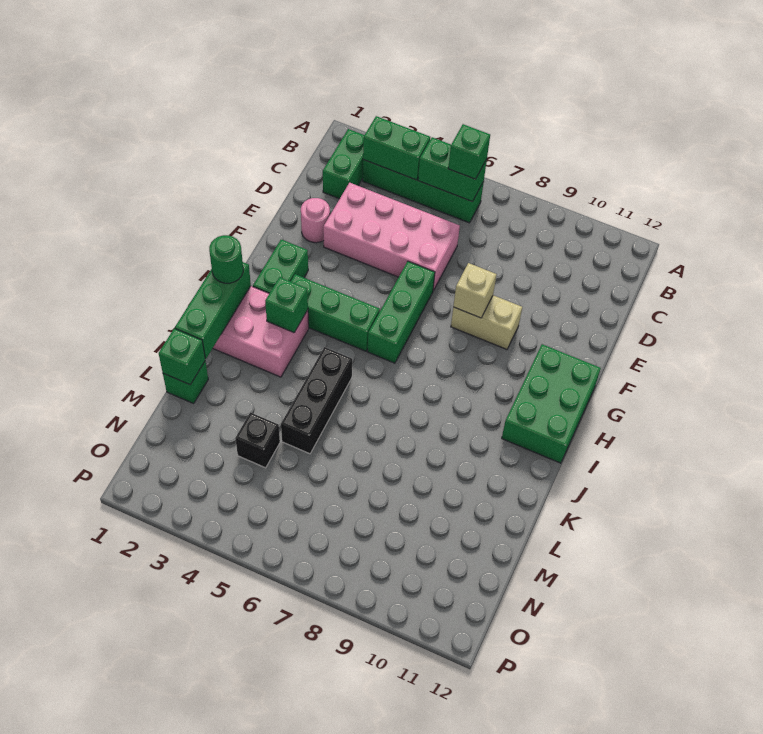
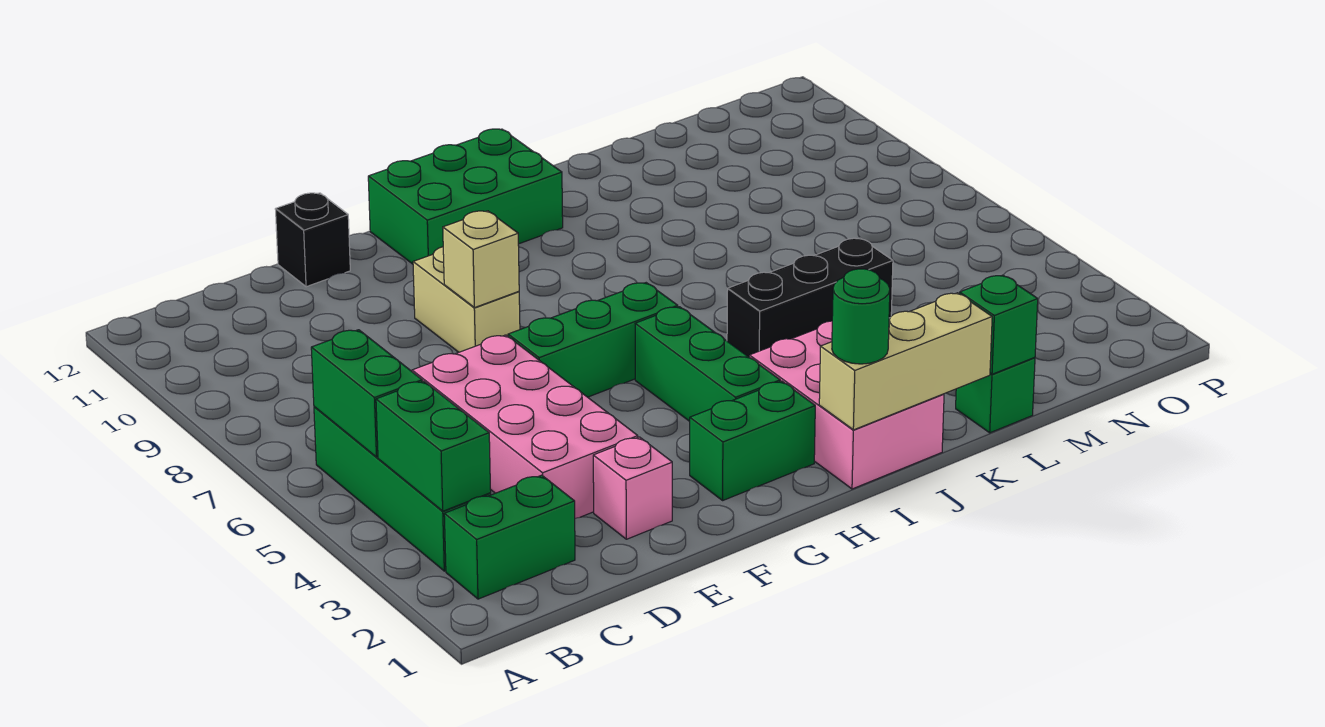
green brick B6 level 3 -> none
pink round brick E2 level 1 -> pink brick E2 level 1
green brick I1:K1 level 2 -> tan brick I1:K1 level 2
green brick I3 level 2 -> none
black brick M4 level 1 -> black brick E12 level 1

